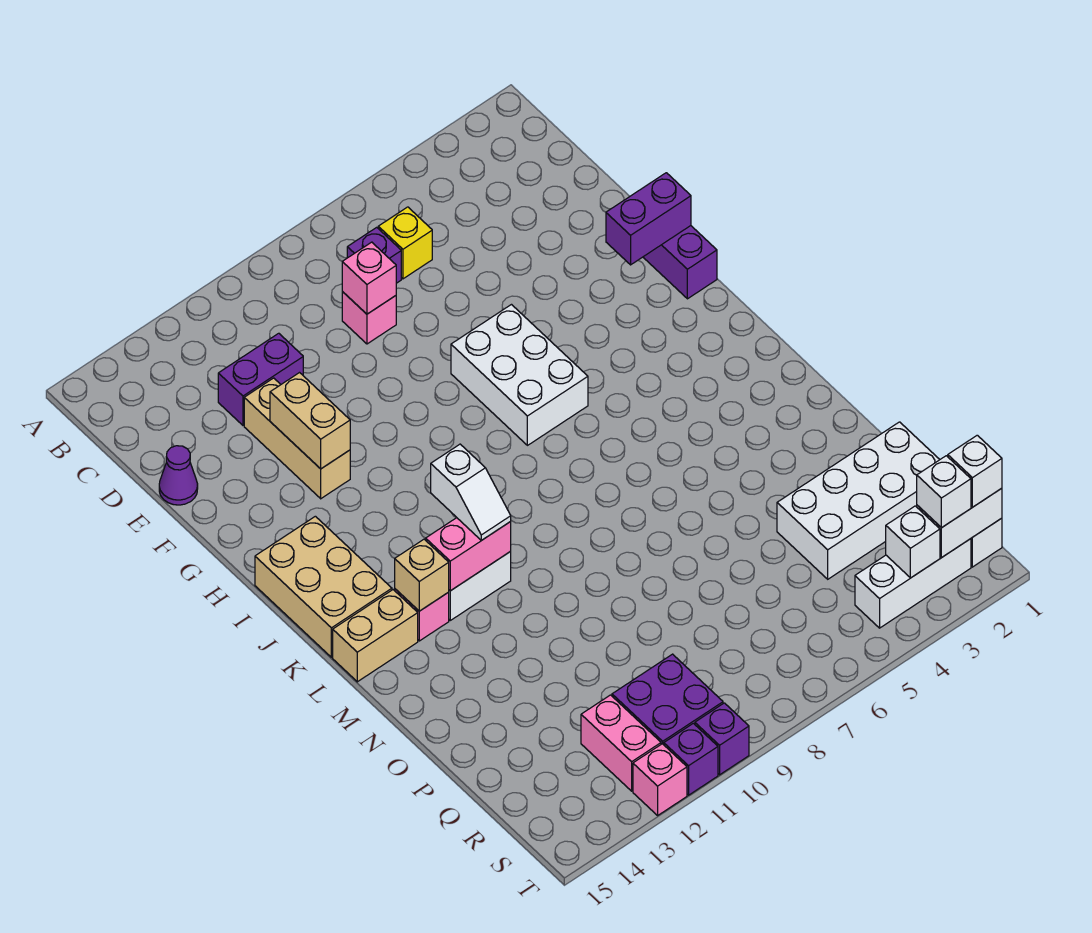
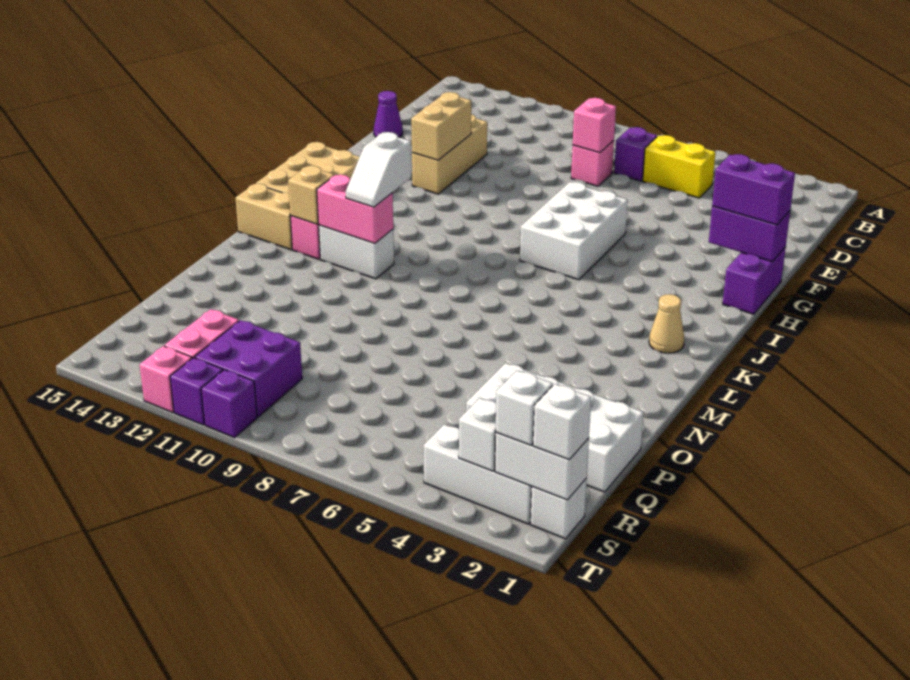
yellow brick C6 level 1 -> yellow brick C5:C6 level 1
purple brick D11:D12 level 1 -> purple brick G1:G2 level 3
none -> tan cone K2 level 1

